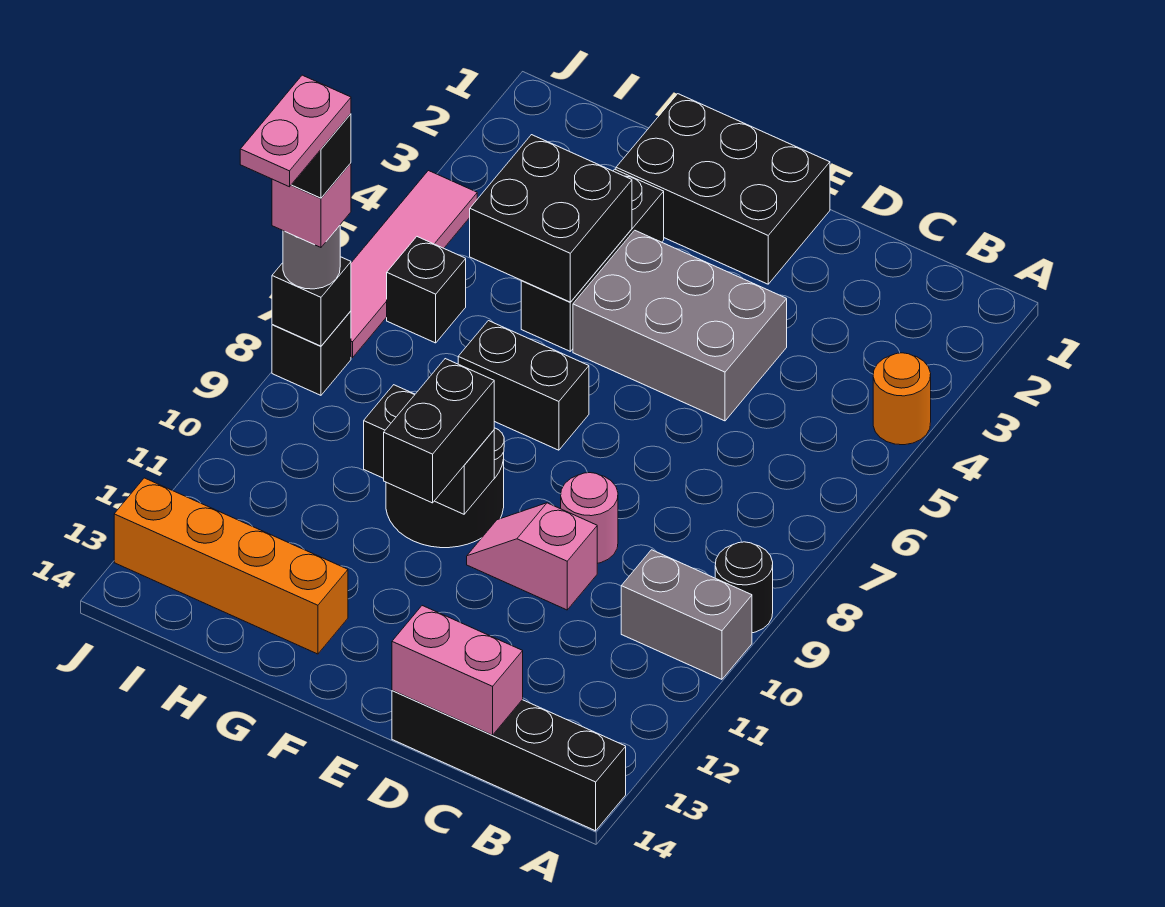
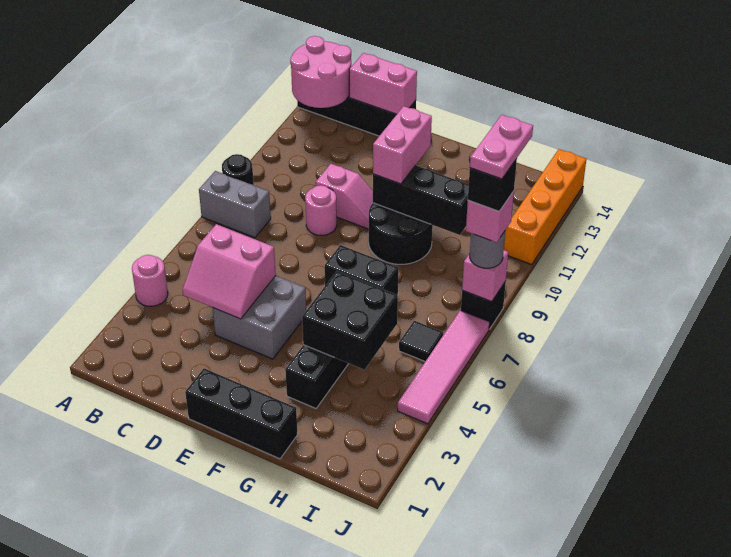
orange round brick A4 level 1 -> pink round brick A4 level 1
grey brick A10:B10 level 1 -> grey brick A8:B8 level 1
none -> pink round brick A13:B14 level 2
none -> pink slope C4:D5 level 2 top 5
grey brick D4:F5 level 1 -> grey brick D4:E5 level 1
black brick E1:G2 level 1 -> black brick E1:G1 level 1
black brick F10:G10 level 2 -> black brick F10:H10 level 2
black brick F10:F11 level 3 -> pink brick F10:F11 level 3
orange brick G13:J13 level 1 -> orange brick J11:J14 level 1
black brick I6 level 1 -> black tile I6 level 1
black brick J8 level 2 -> pink brick J8 level 2

